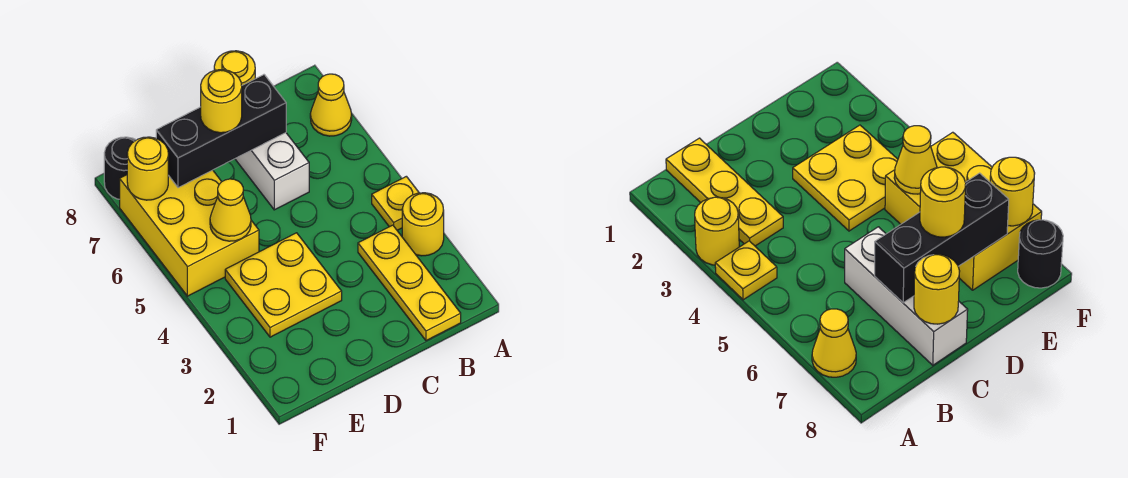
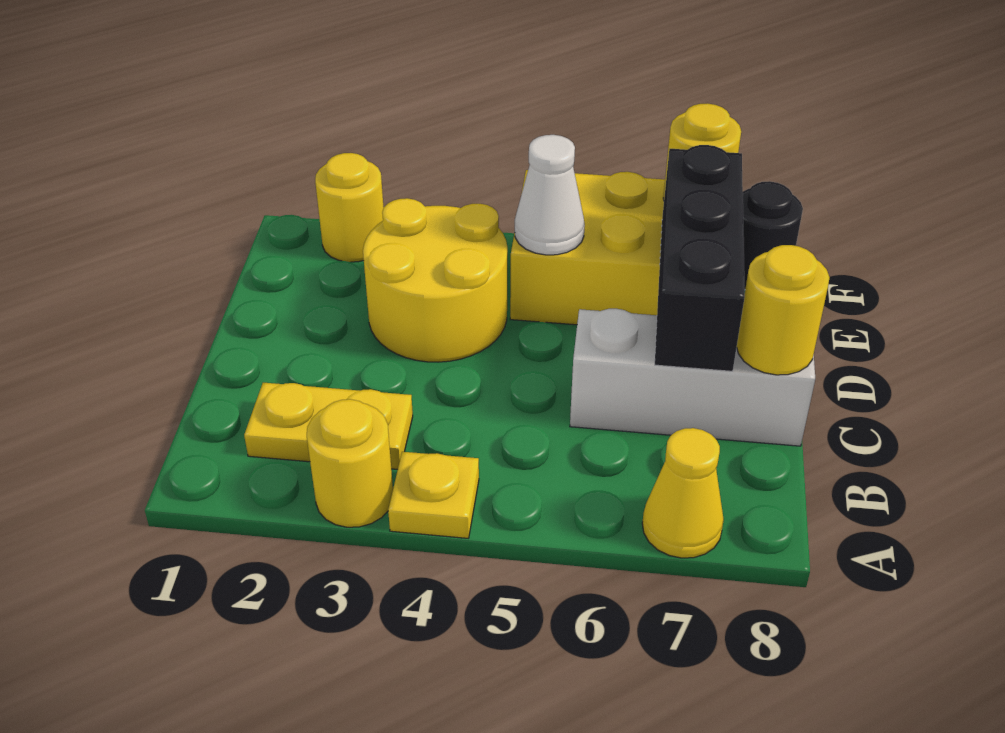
yellow plate B1:B3 level 1 -> yellow plate B2:B3 level 1
yellow plate D3:E4 level 1 -> yellow round brick D3:E4 level 1
yellow round brick D7 level 3 -> yellow round brick F2 level 1
yellow cone E5 level 2 -> white cone E5 level 2

